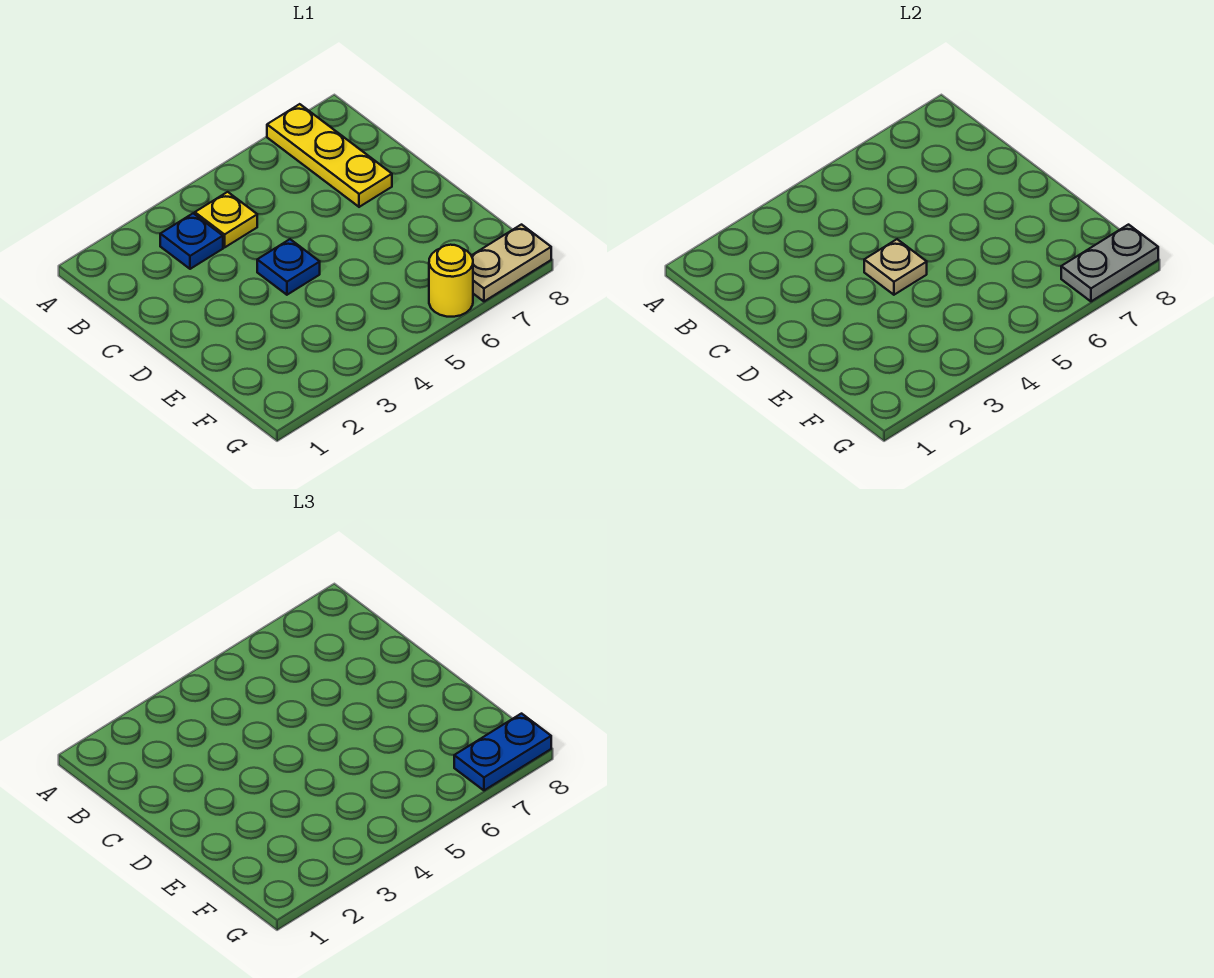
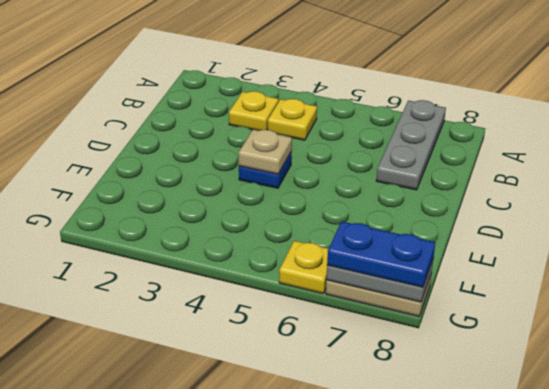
yellow plate A7:C7 level 1 -> grey plate A7:C7 level 1
blue plate B3 level 1 -> yellow plate B3 level 1
yellow round brick G6 level 1 -> yellow plate G6 level 1

